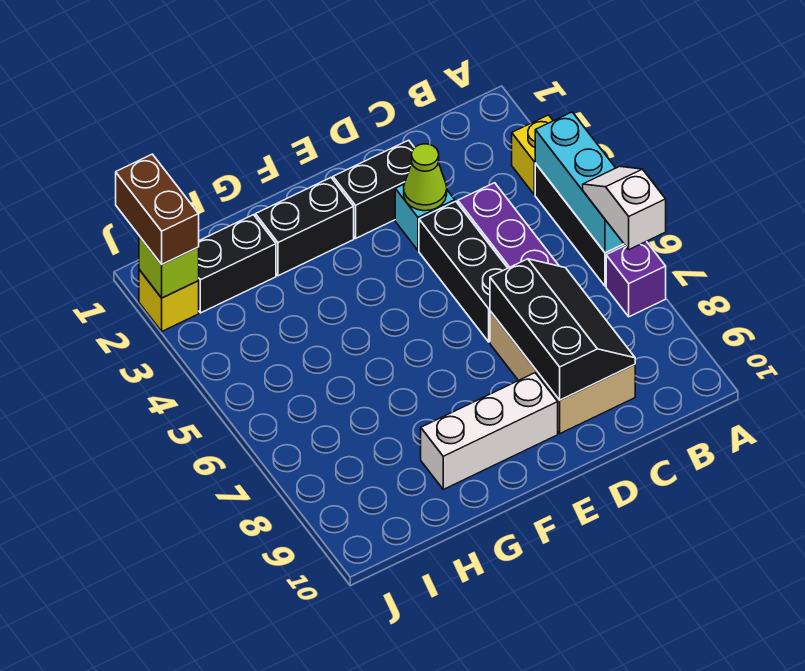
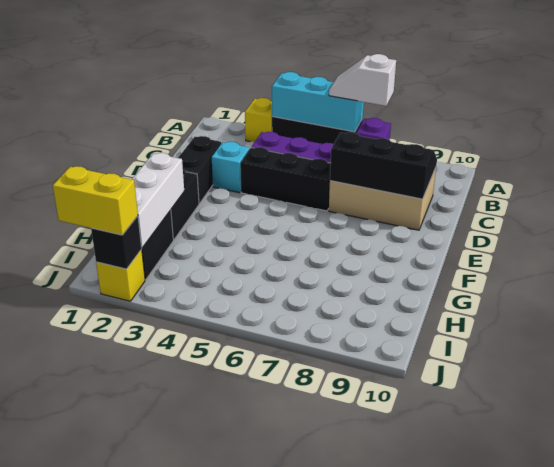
lime cone D3 level 2 -> none
white brick E9:G9 level 1 -> white brick G2:I2 level 2
brown brick J1:J2 level 3 -> yellow brick J1:J2 level 3
lime brick J2 level 2 -> black brick J2 level 2

